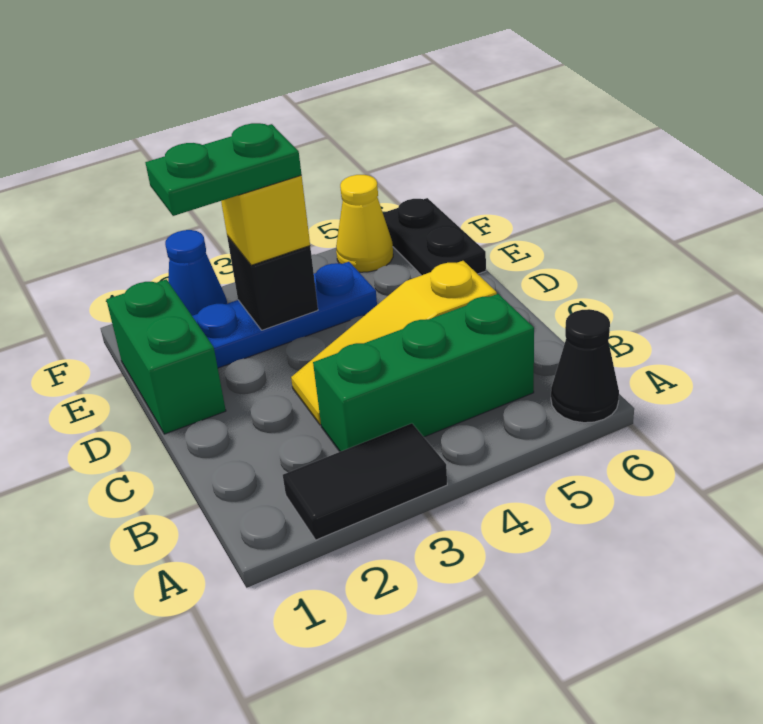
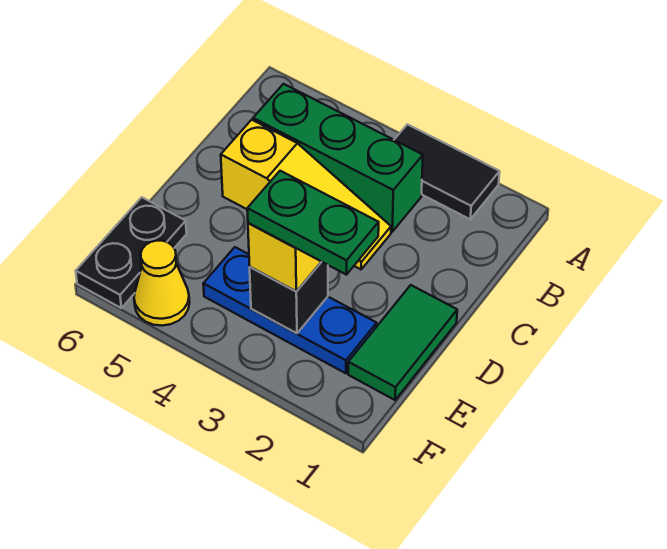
black cone A6 level 1 -> none
green brick D1:E1 level 1 -> green tile D1:E1 level 1
blue cone F2 level 1 -> none

